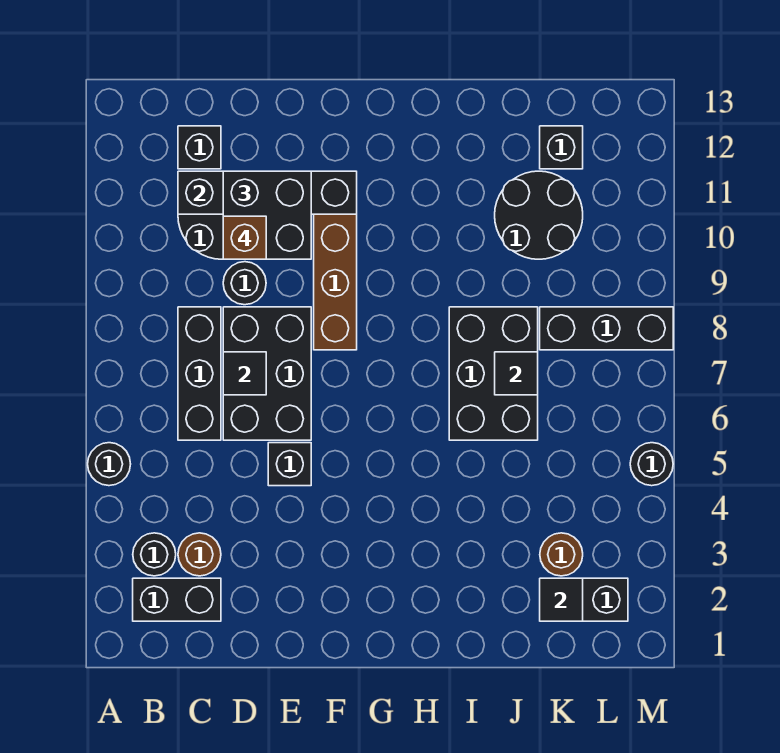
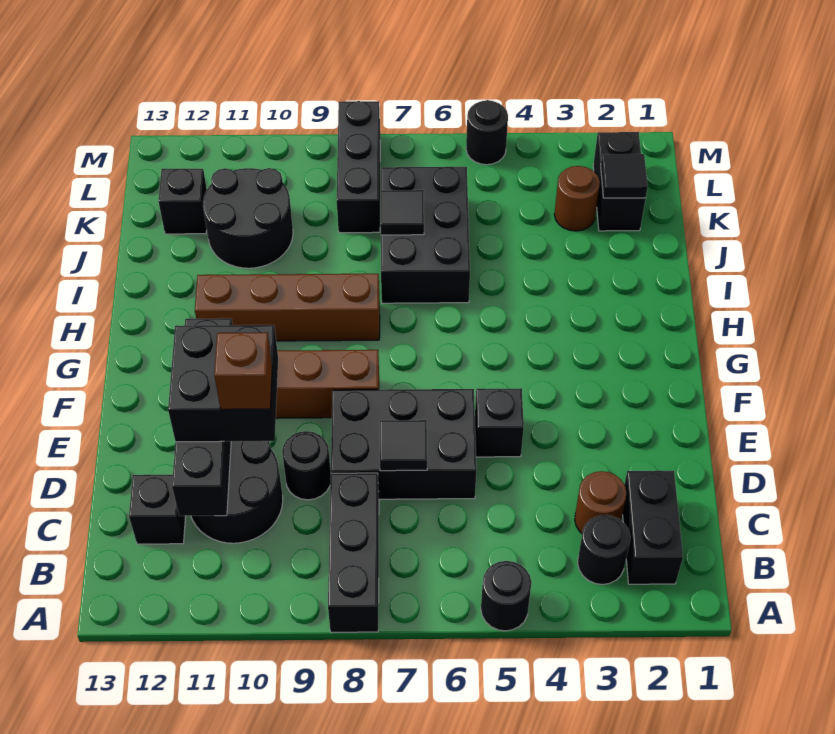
black brick C6:C8 level 1 -> black brick A8:C8 level 1
none -> brown brick H8:H11 level 1
black brick I6:J8 level 1 -> black brick I6:K7 level 1

